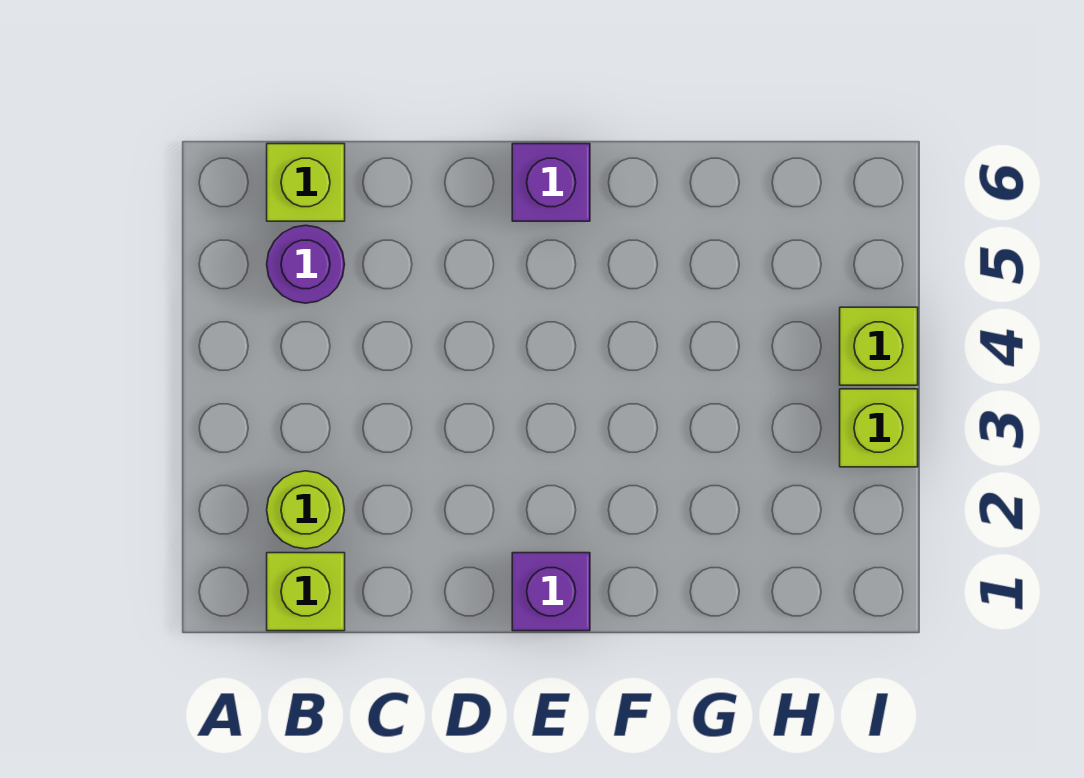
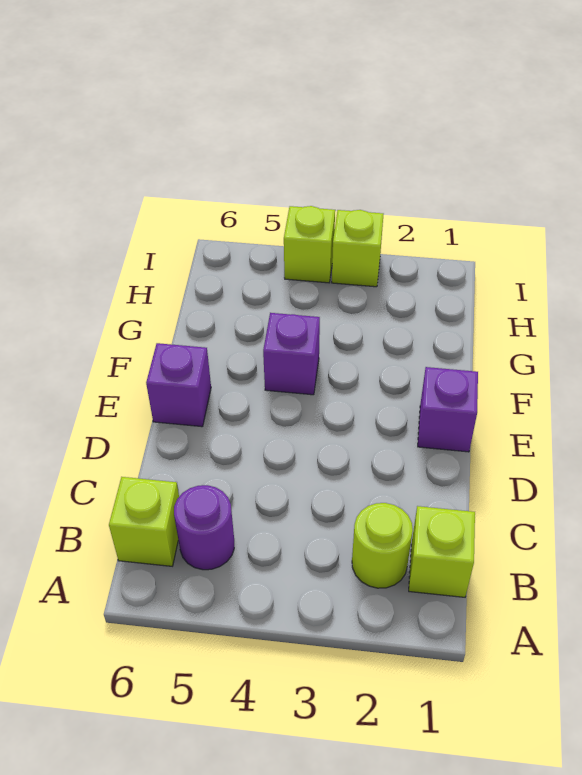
none -> purple brick F4 level 1

